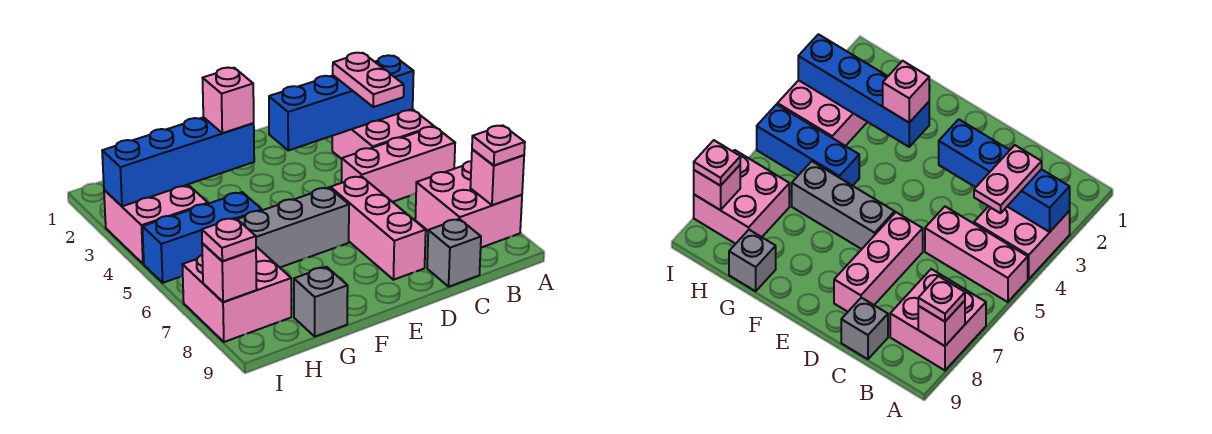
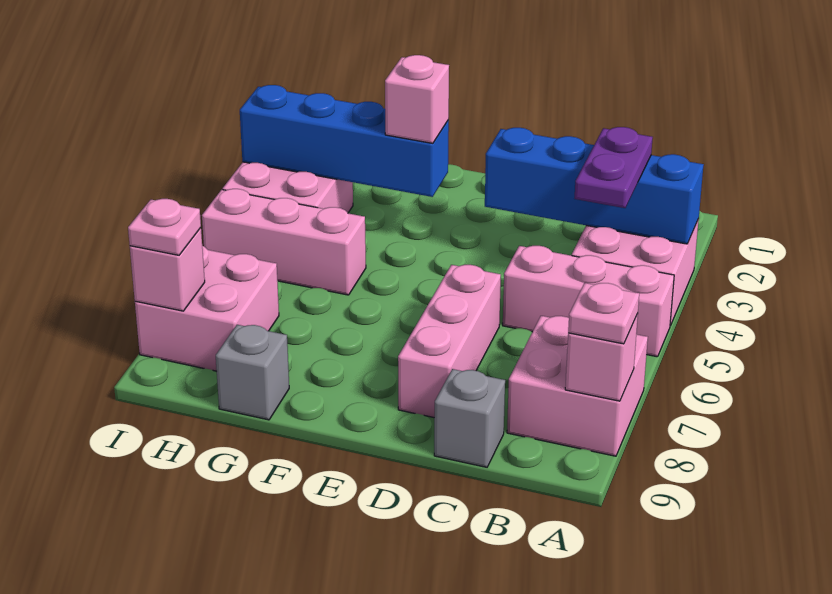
pink plate B3:B4 level 3 -> purple plate B3:B4 level 3
grey brick E6:G6 level 1 -> none
blue brick G5:I5 level 1 -> pink brick G5:I5 level 1

